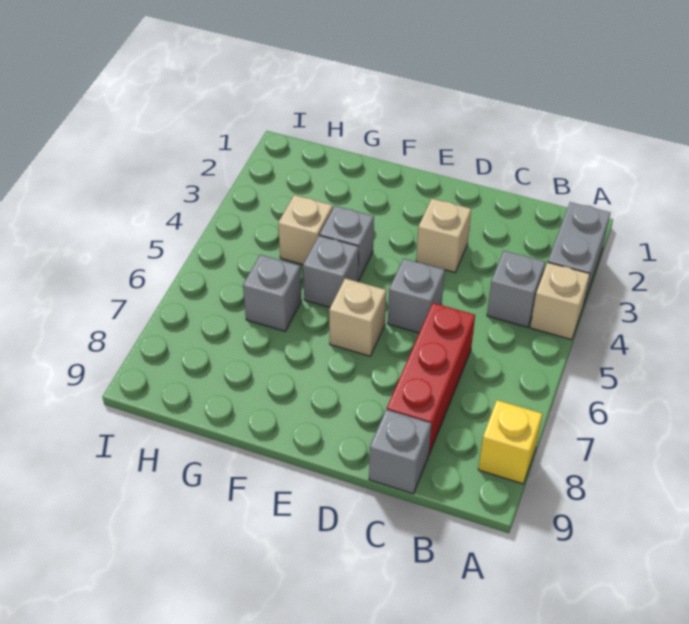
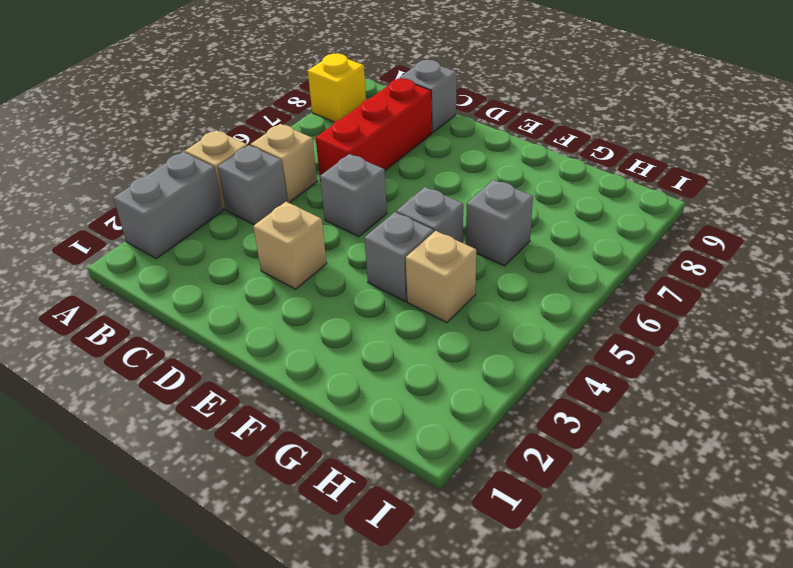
tan brick E6 level 1 -> tan brick B5 level 1

